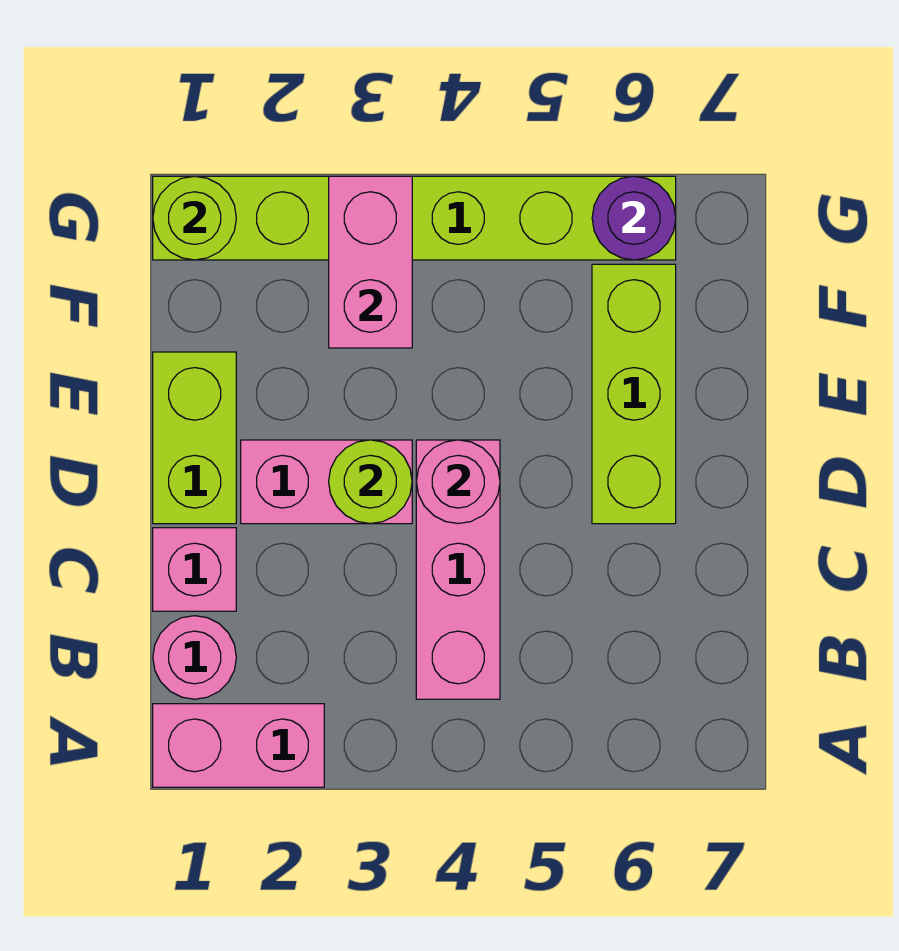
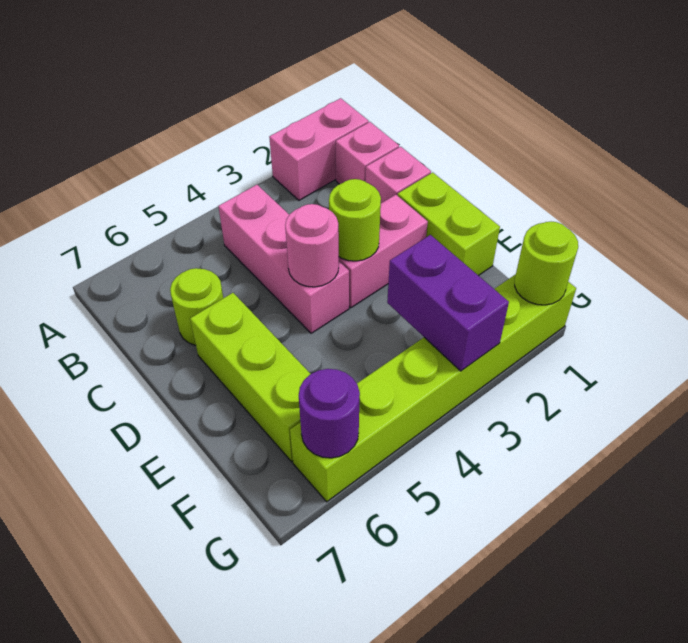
pink round brick B1 level 1 -> pink brick B1 level 1
none -> lime round brick C6 level 1
pink brick F3:G3 level 2 -> purple brick F3:G3 level 2

